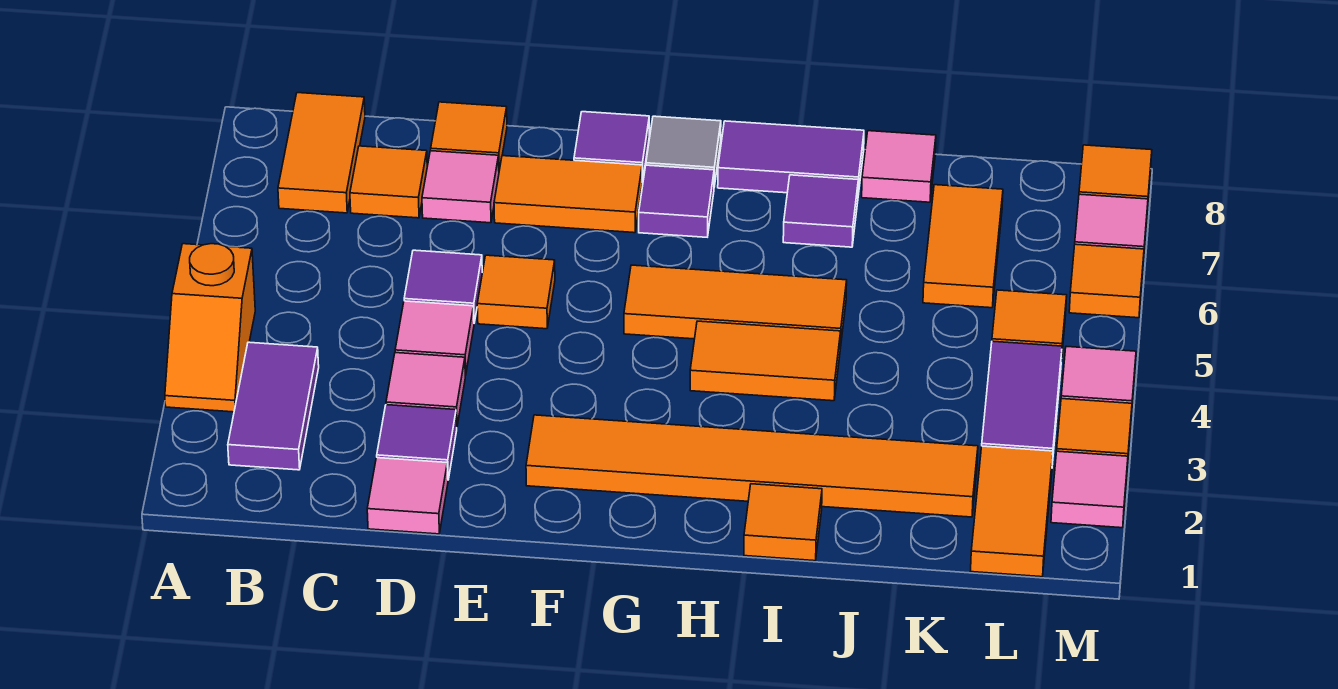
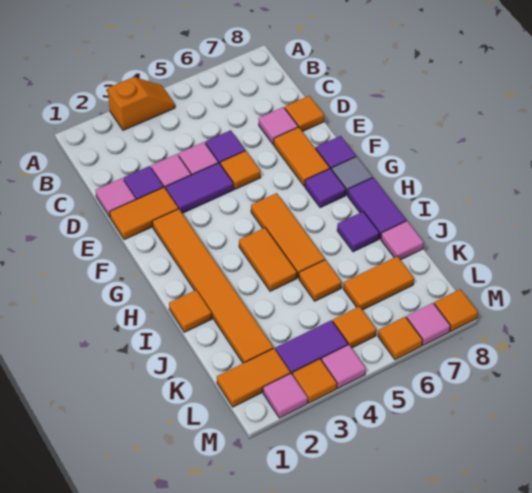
orange slope A3:A4 level 1 top 4 -> orange slope A3:A4 level 1 top 3
purple tile B2:B3 level 1 -> purple tile E3:E4 level 1
orange tile B7:B8 level 1 -> orange tile E1:E2 level 1
orange tile C7 level 1 -> orange tile J5 level 1

